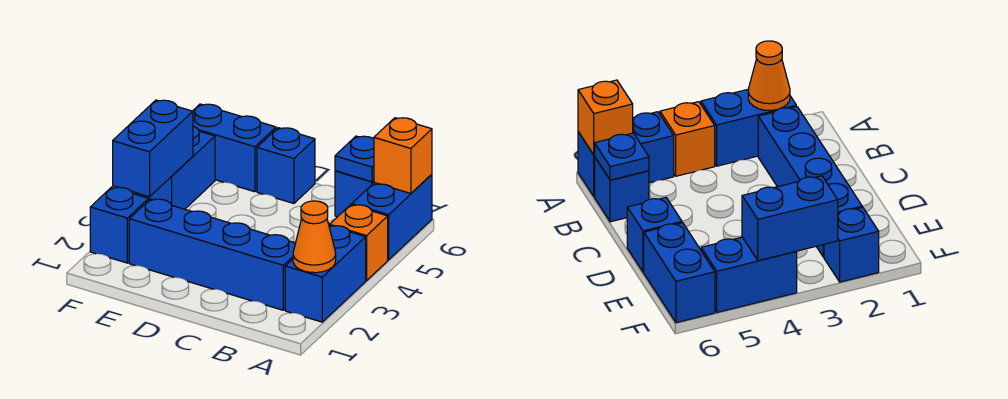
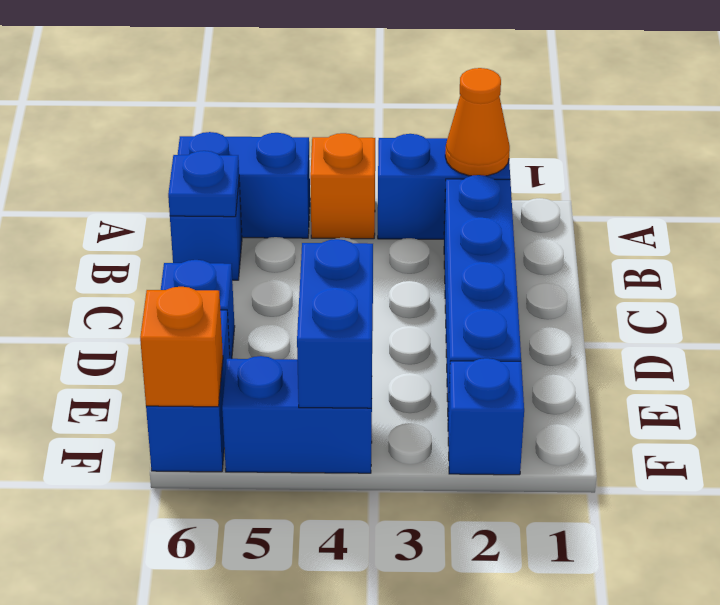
orange brick A6 level 2 -> orange brick F6 level 2
blue brick F3:F4 level 2 -> blue brick E4:F4 level 2

